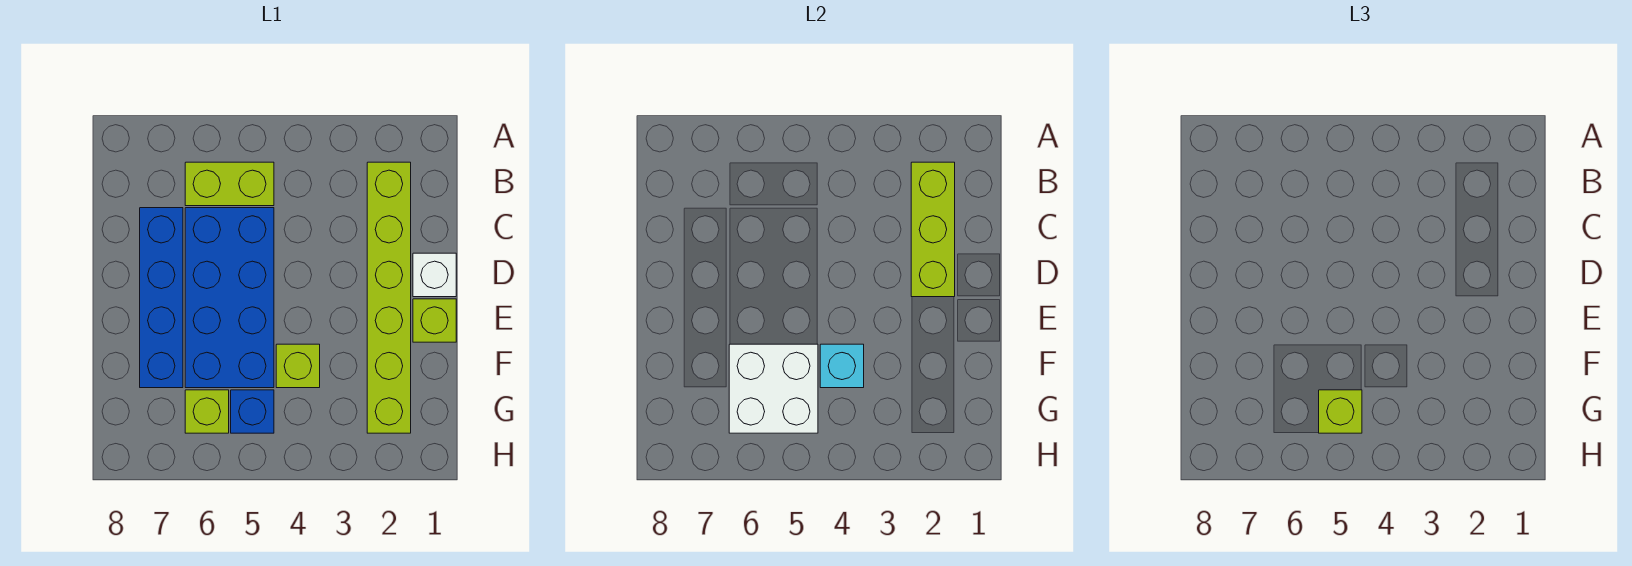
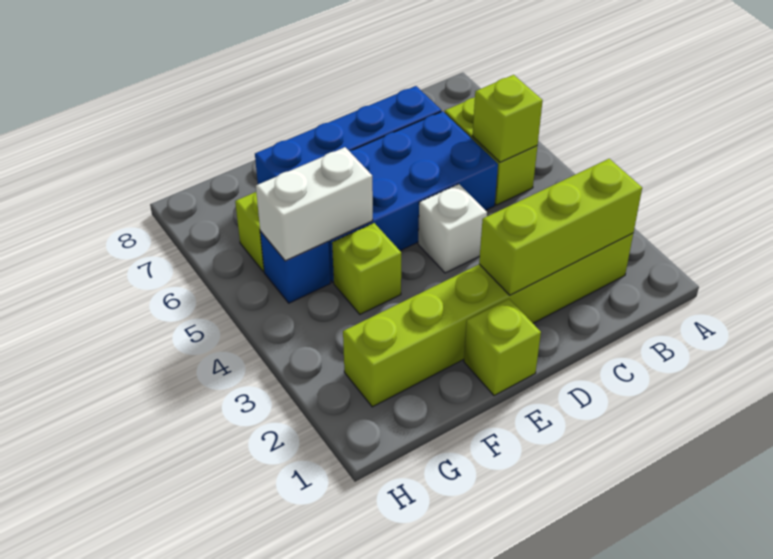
white brick D1 level 1 -> white brick D4 level 1
cyan brick F4 level 2 -> none
white brick F5:G6 level 2 -> white brick F5:G5 level 2
lime brick G5 level 3 -> lime brick B5 level 2

